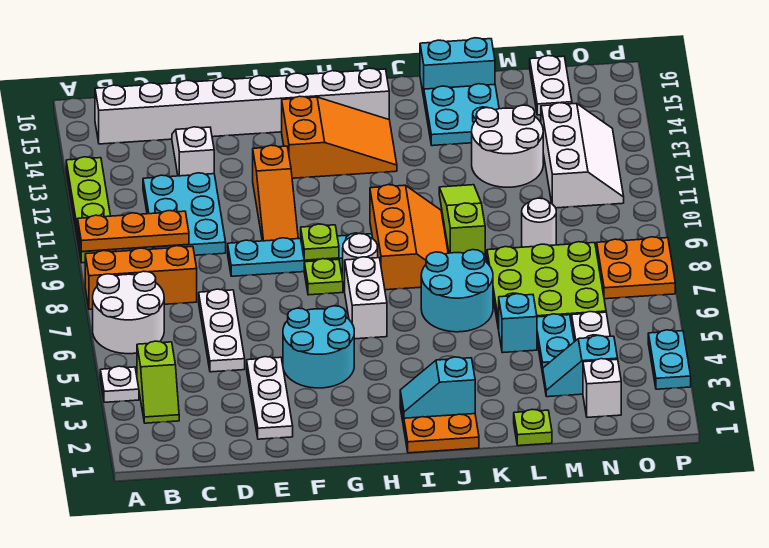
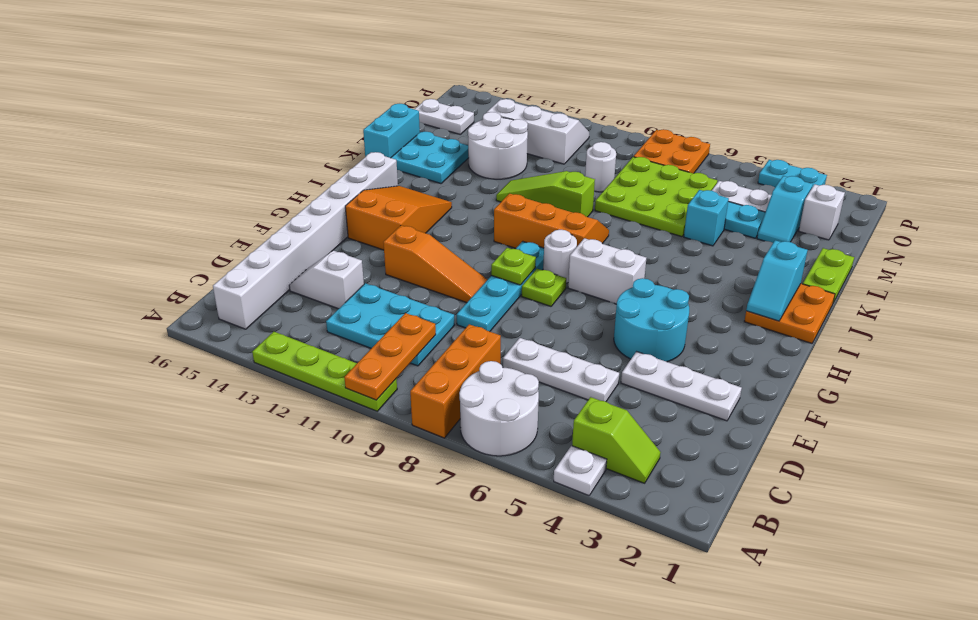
cyan round brick J6:K7 level 1 -> none
lime plate L1 level 1 -> lime plate K1:L1 level 1

